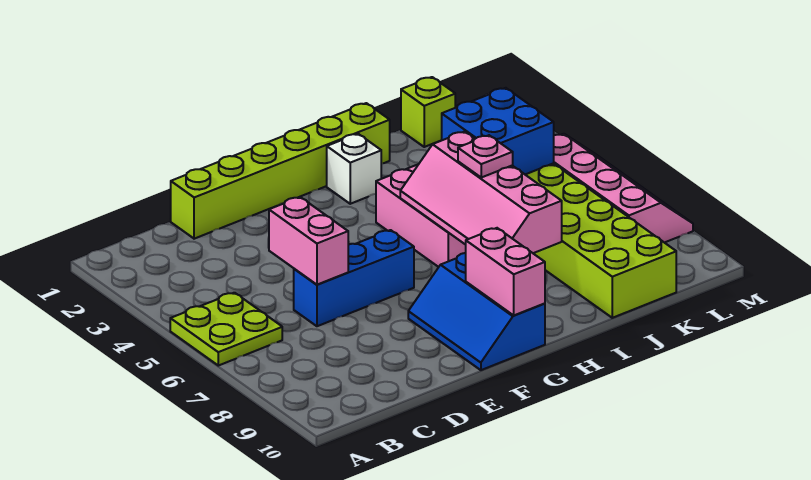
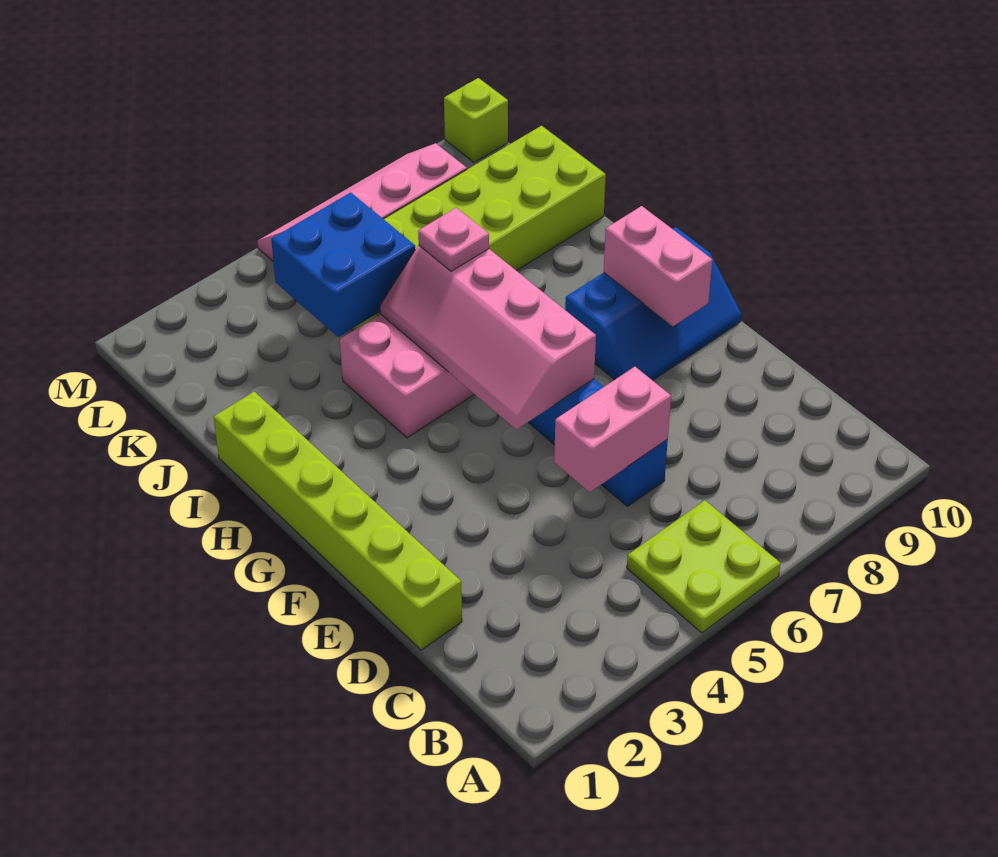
pink brick G9:G10 level 2 -> pink brick F9:G9 level 2
white brick H2 level 1 -> none
pink slope H5:I8 level 2 top I -> pink slope F5:I6 level 2 top 6
lime brick K1 level 1 -> lime brick M10 level 1

